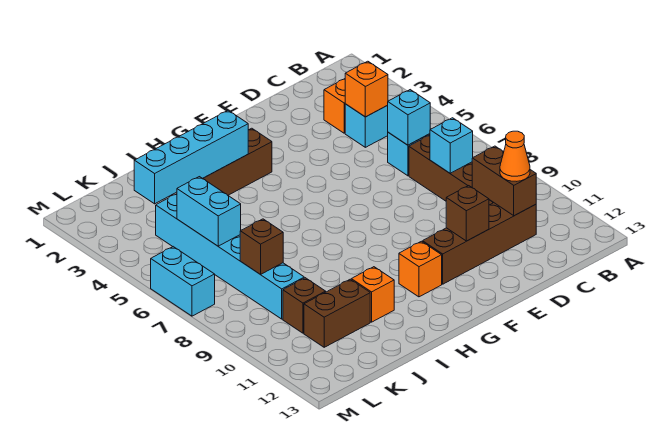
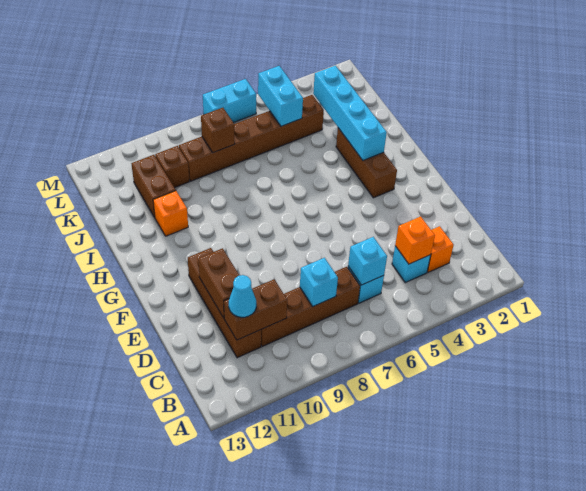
orange cone C11 level 3 -> cyan cone C11 level 3
brown brick E11 level 2 -> brown brick D11:E11 level 2
orange brick G11 level 1 -> none
cyan brick K4:K9 level 1 -> brown brick K4:K9 level 1
cyan brick K5:K6 level 2 -> cyan brick K5:L5 level 2

